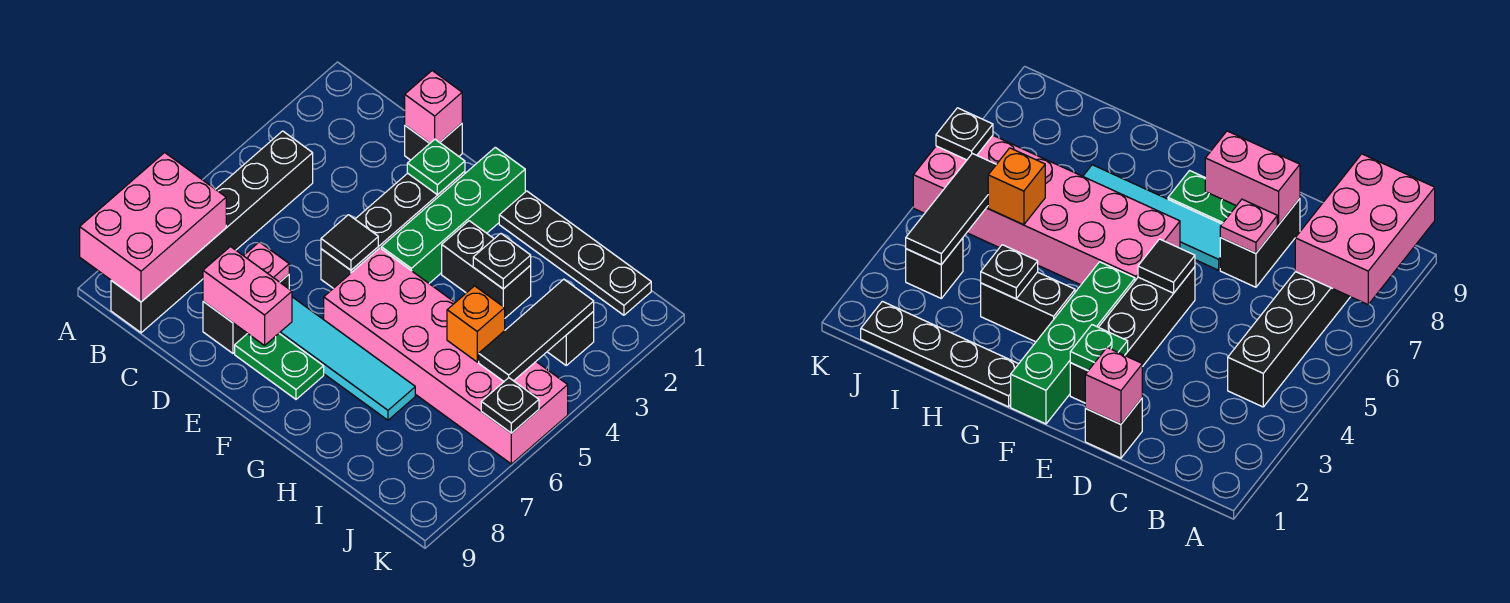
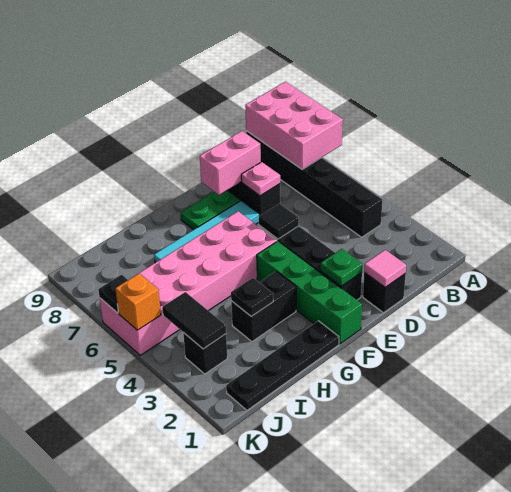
pink brick D1 level 2 -> pink tile D1 level 2
orange brick I5 level 2 -> orange brick K5 level 2
black tile J3:J5 level 2 -> black tile J3:J4 level 2

